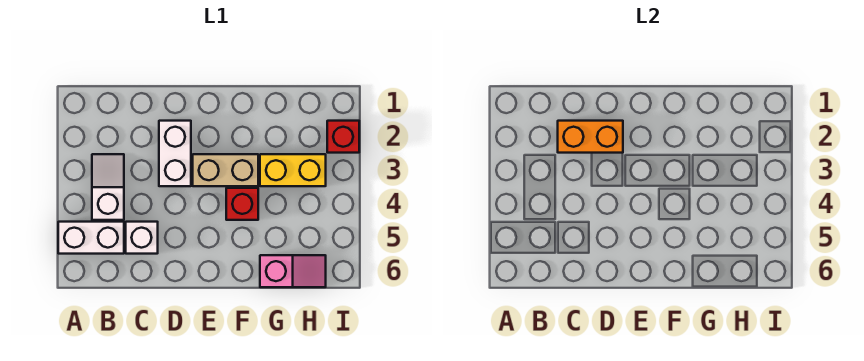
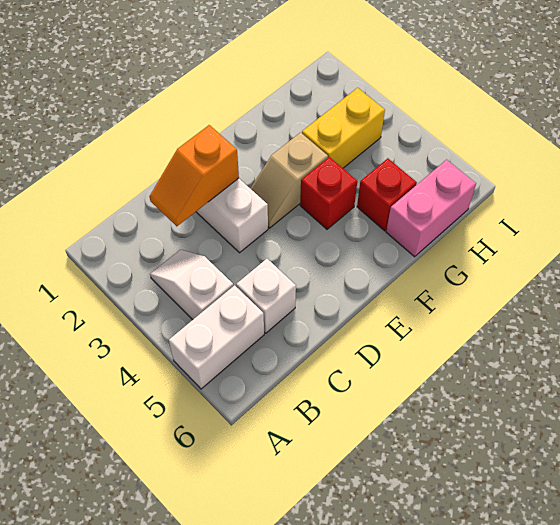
orange brick C2:D2 level 2 -> orange slope C2:D2 level 2 top D
tan brick E3:F3 level 1 -> tan slope E3:F3 level 1 top F
pink slope G6:H6 level 1 top G -> pink brick G6:H6 level 1
red brick I2 level 1 -> red brick G5 level 1

